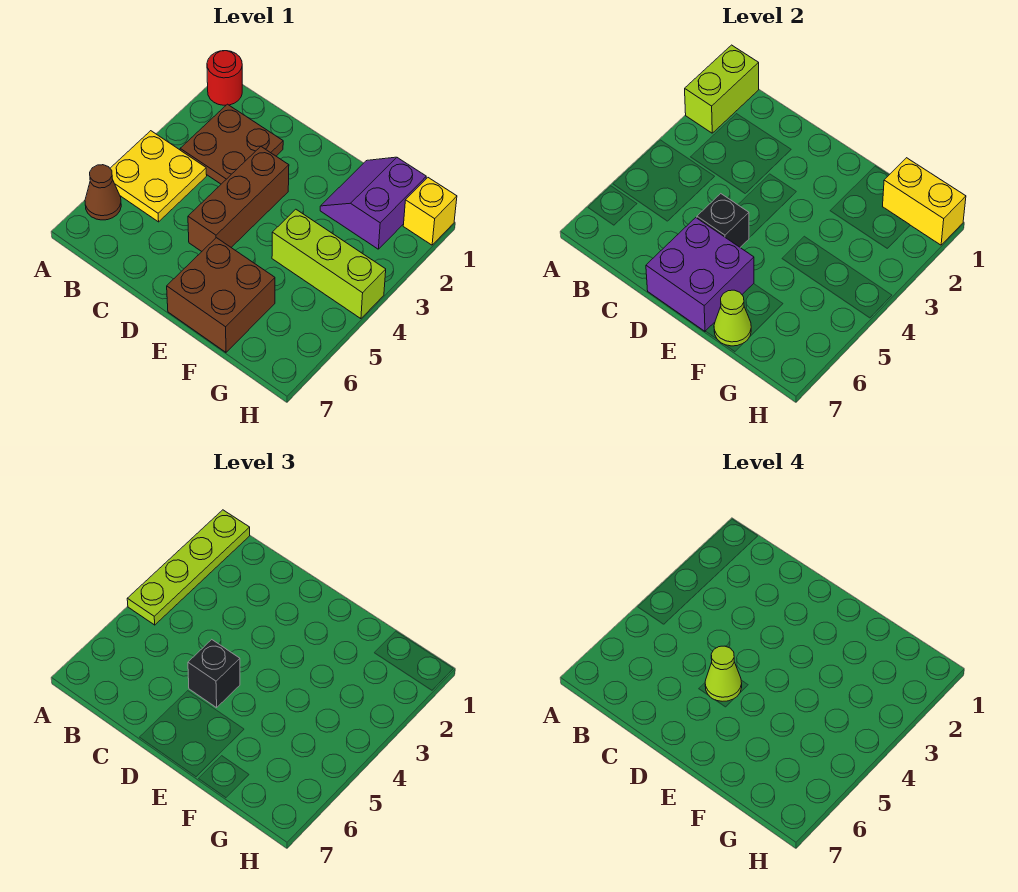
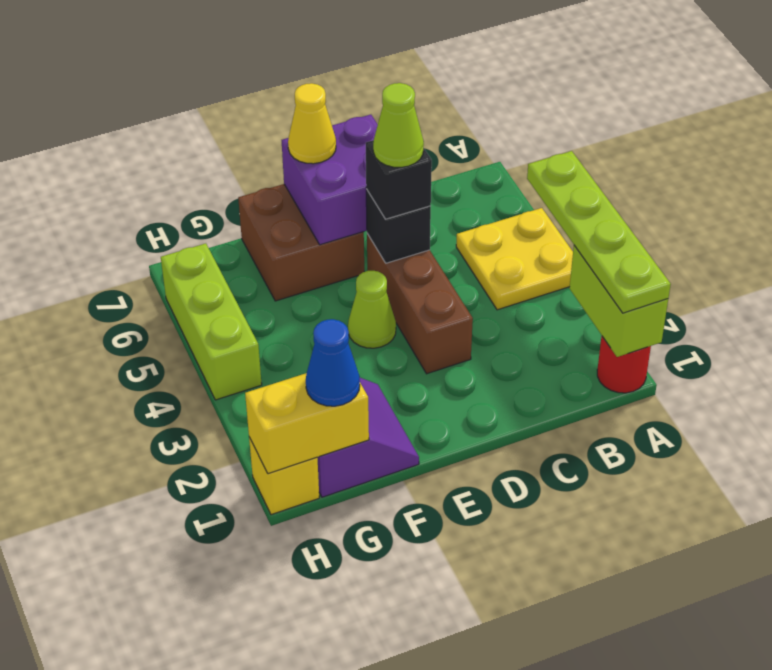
brown cone A6 level 1 -> none
brown plate B2:C3 level 1 -> none
none -> yellow cone E7 level 3
lime brick F4:H4 level 1 -> lime brick H4:H6 level 1
lime cone F7 level 2 -> lime cone E4 level 1
none -> blue cone G1 level 3

